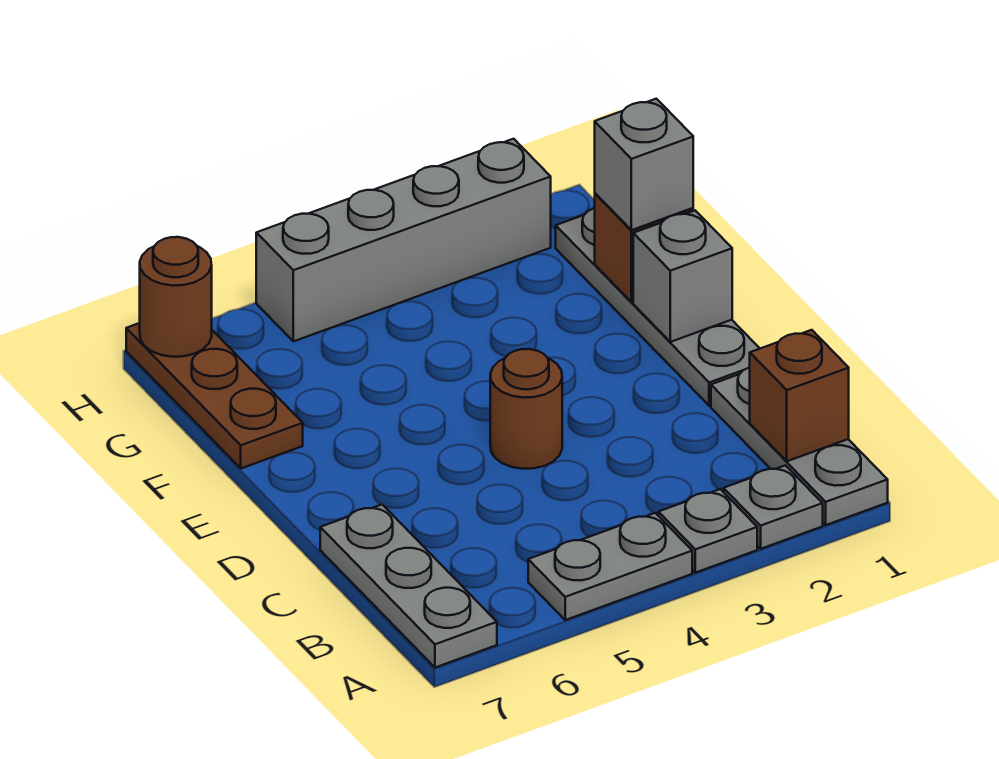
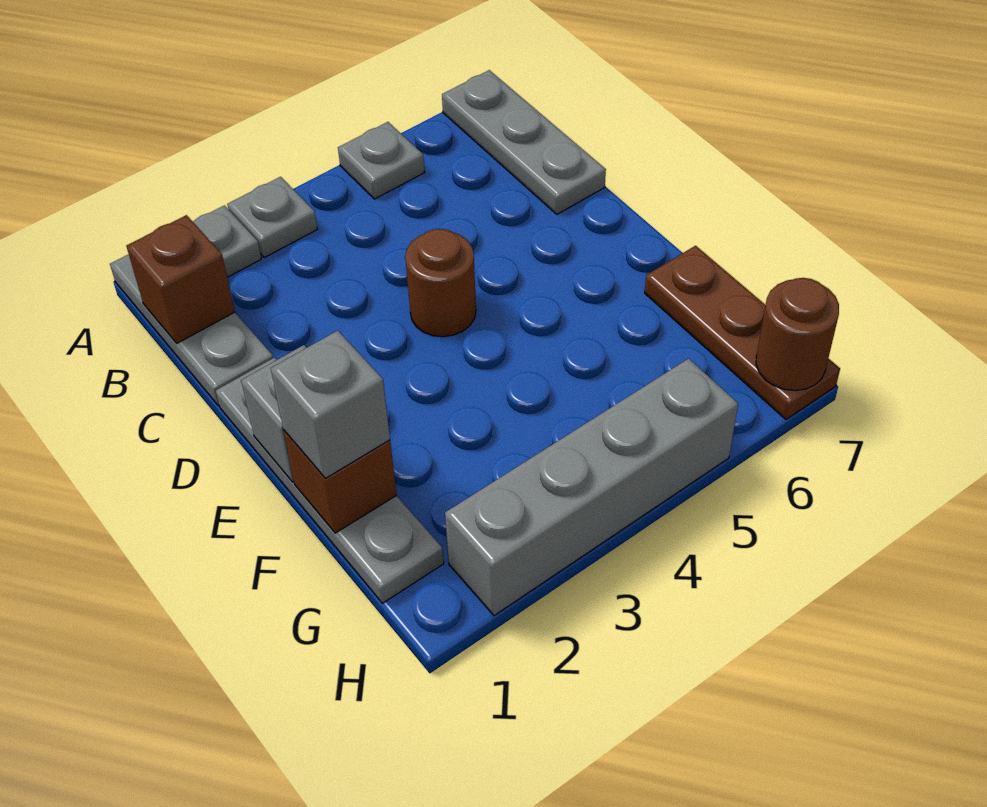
grey plate A4:A5 level 1 -> grey plate A5 level 1

